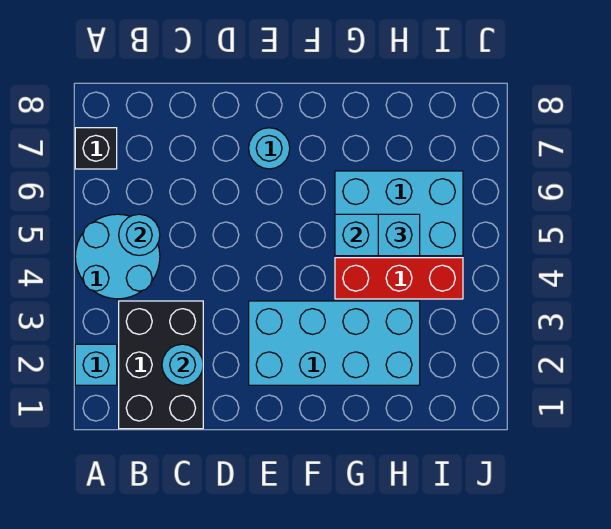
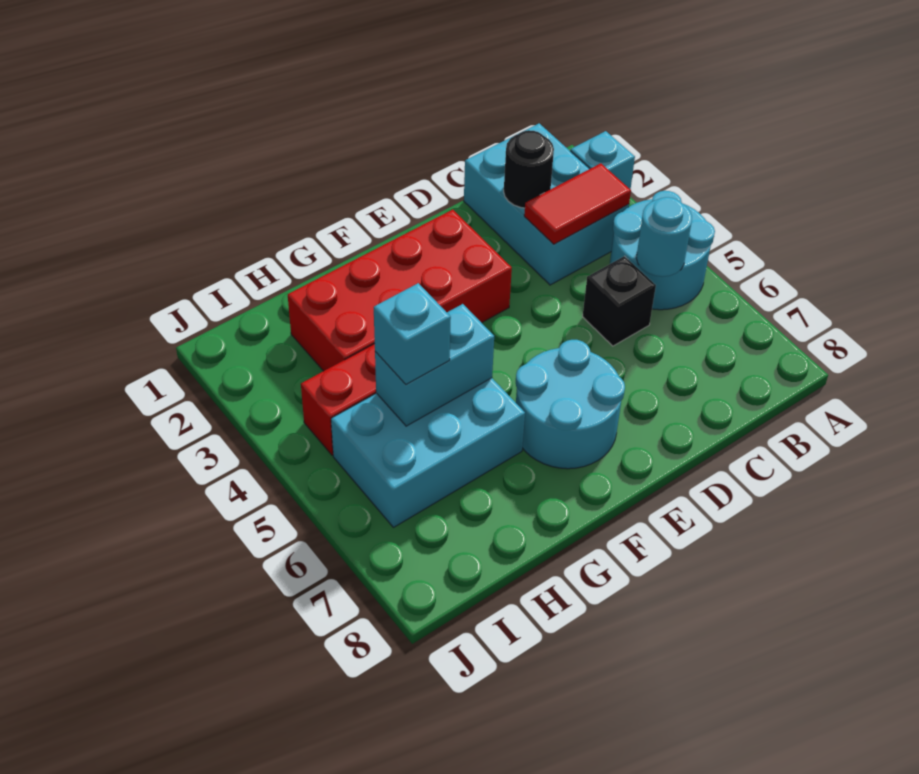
black brick A7 level 1 -> black brick C5 level 1
black brick B1:C3 level 1 -> cyan brick B1:C3 level 1
none -> red tile B3:C3 level 2
cyan round brick C2 level 2 -> black round brick C2 level 2
cyan brick E2:H3 level 1 -> red brick E2:H3 level 1
cyan round brick E7 level 1 -> cyan round brick E6:F7 level 1

